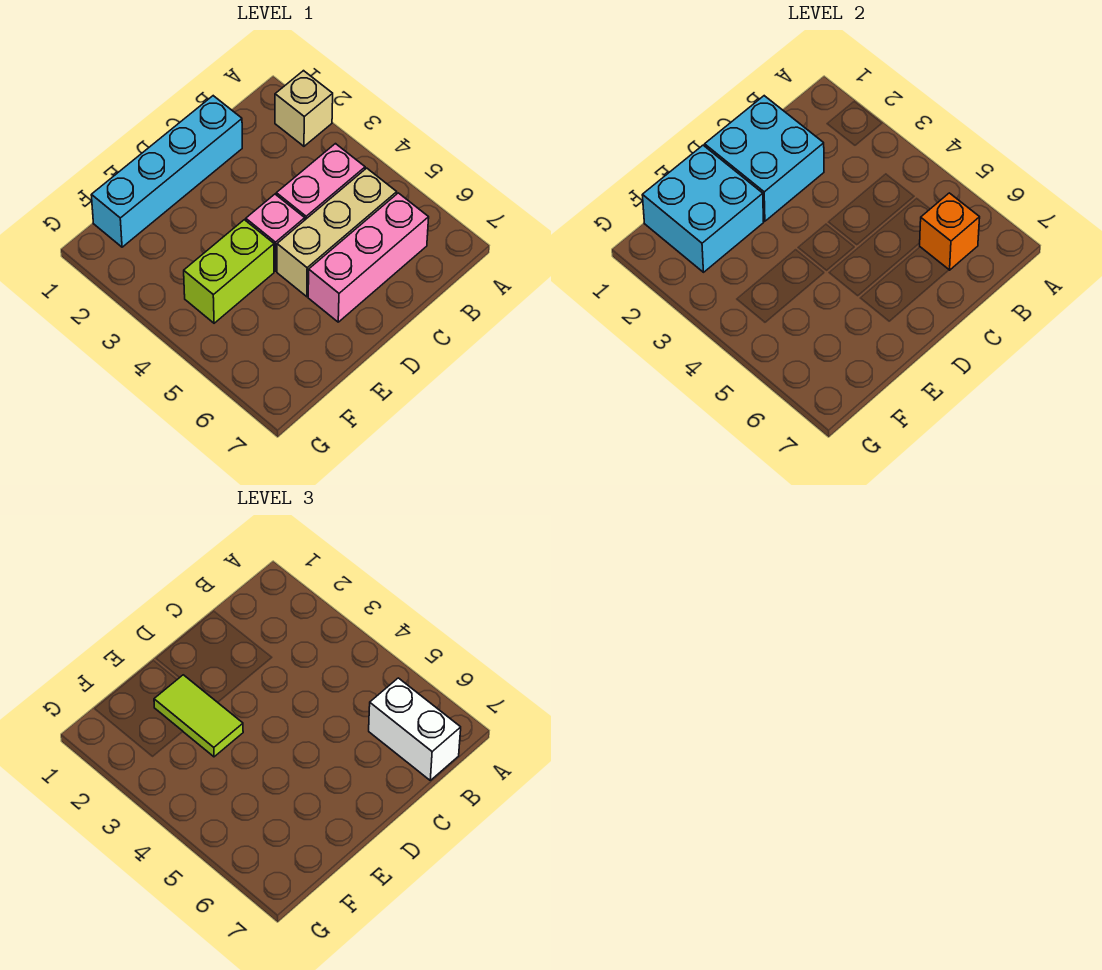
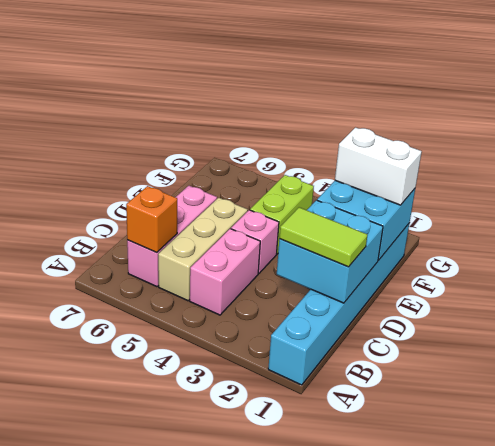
tan brick A2 level 1 -> none
white brick B6:B7 level 3 -> white brick F1:F2 level 3
cyan brick C1:F1 level 1 -> cyan brick A1:F1 level 1
lime tile E2:E3 level 3 -> lime tile C1:C2 level 3

